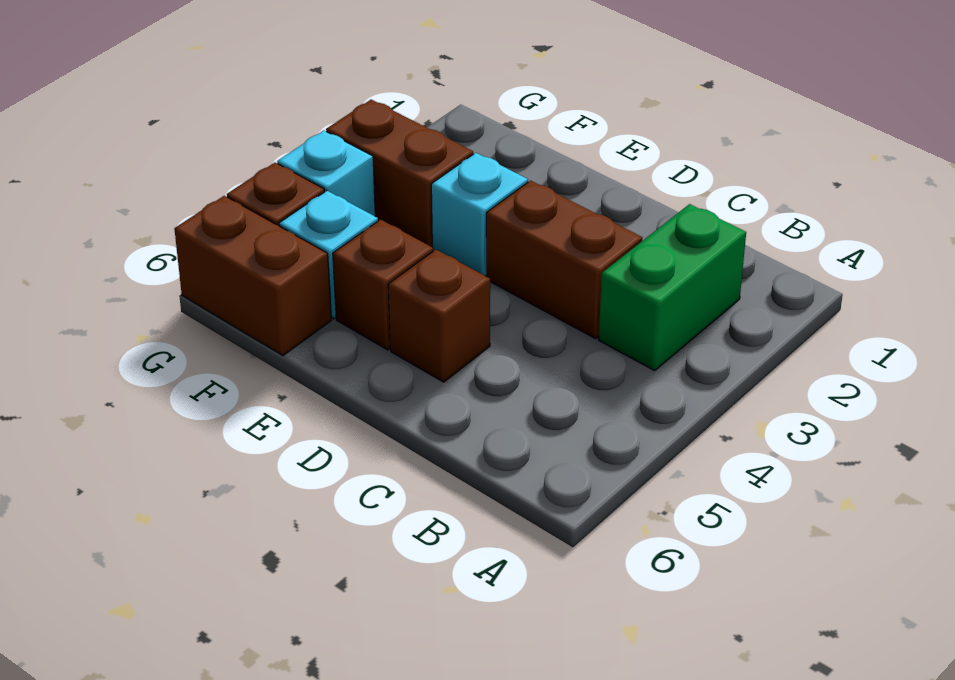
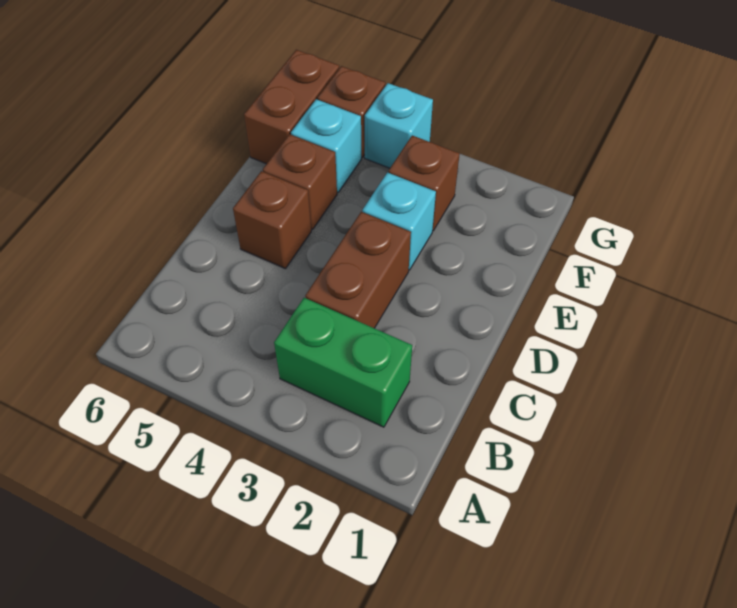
brown brick F3:G3 level 1 -> brown brick F3 level 1

